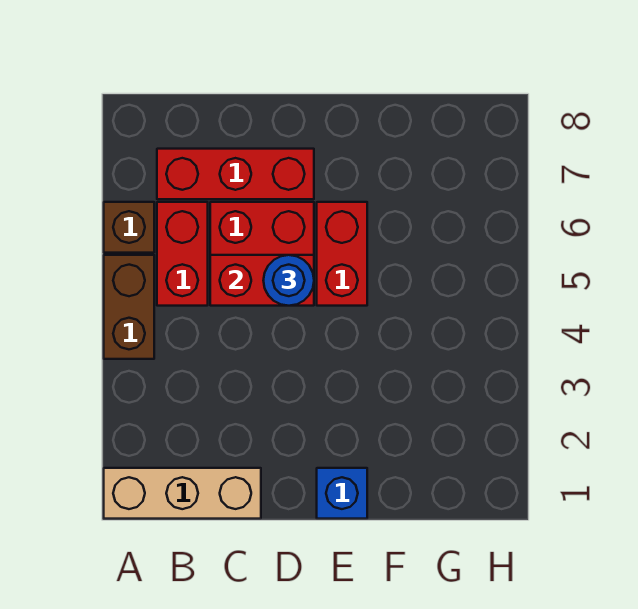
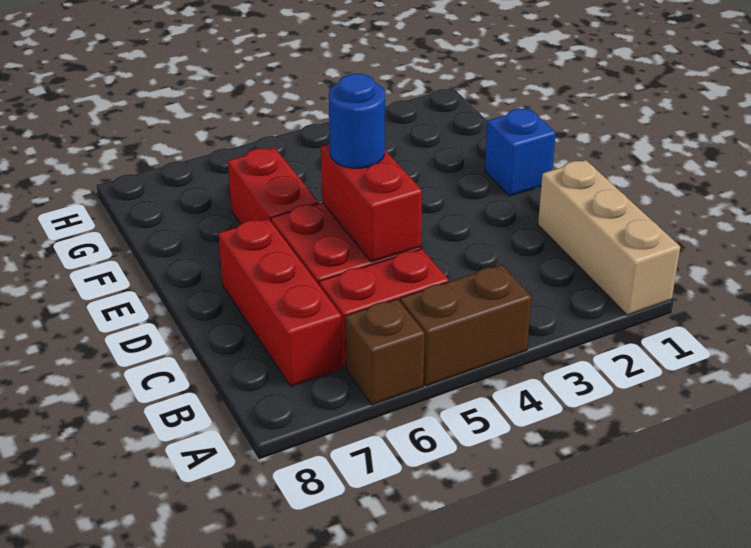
red brick E5:E6 level 1 -> red brick E6:F6 level 1

